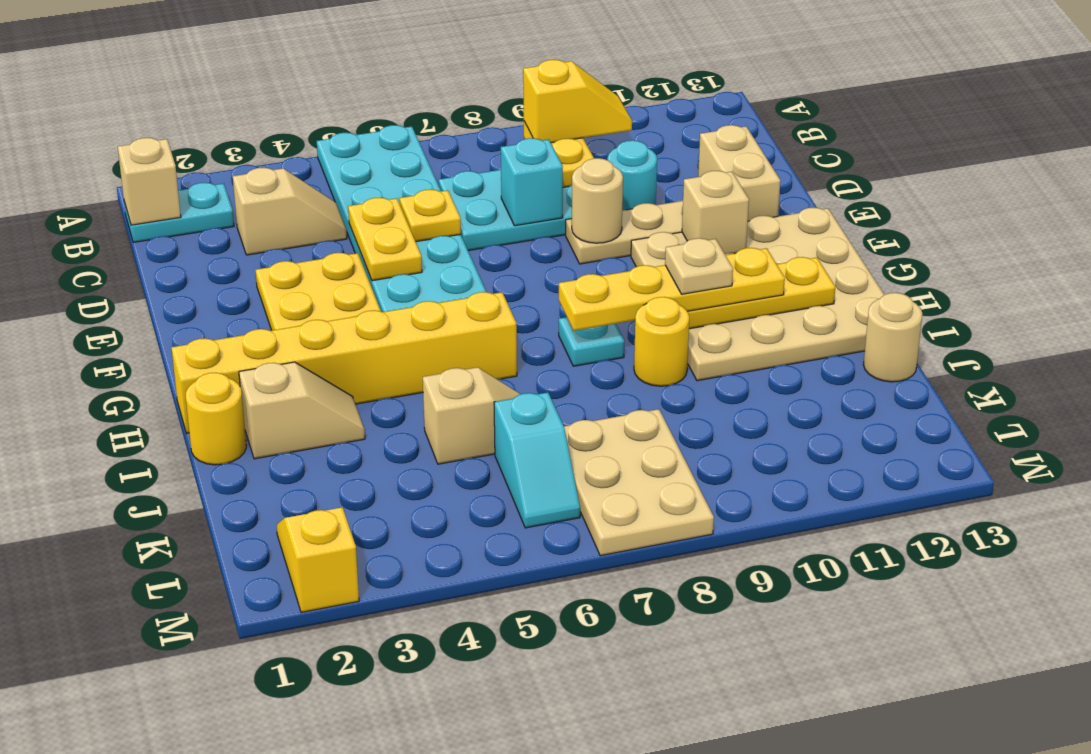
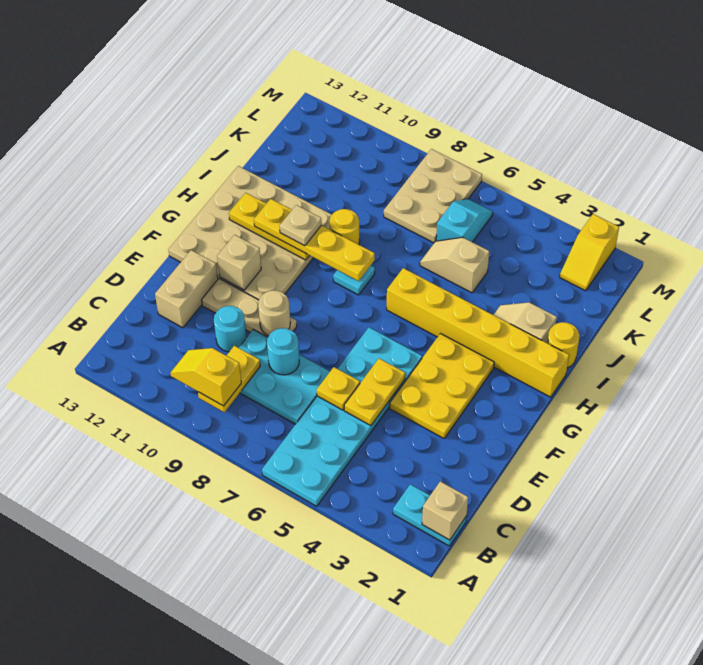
tan slope C3:C4 level 1 top 3 -> none
cyan brick D8 level 2 -> cyan round brick D8 level 2
tan round brick J13 level 1 -> none

